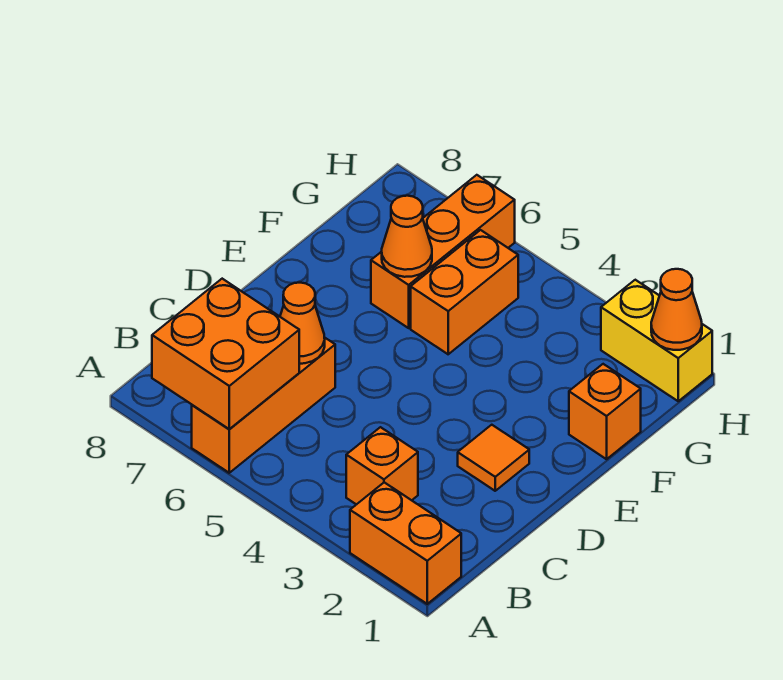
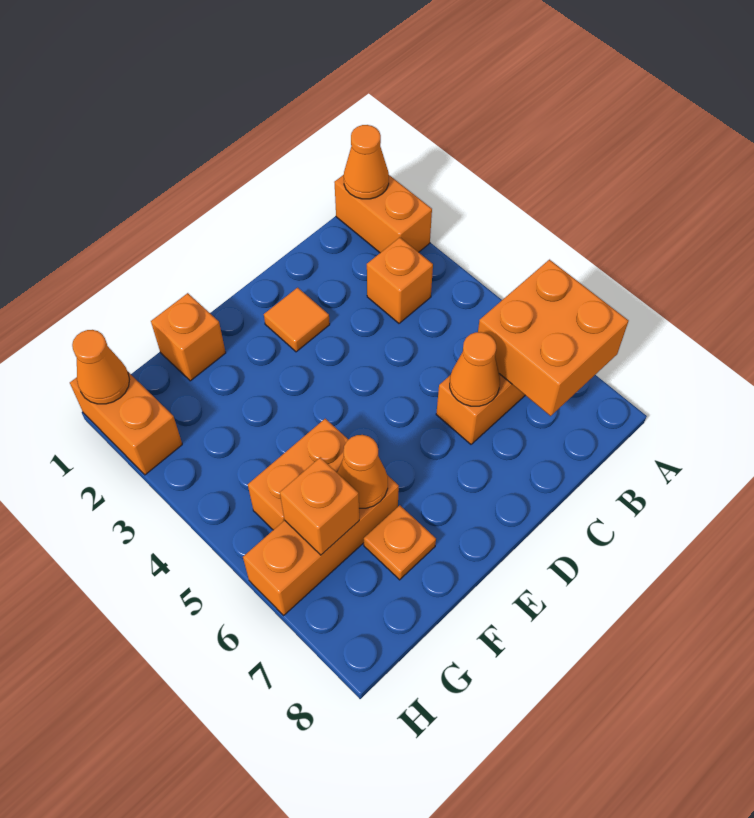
none -> orange cone A1 level 2
none -> orange plate F7 level 1
none -> orange brick G6 level 2
yellow brick H1:H2 level 1 -> orange brick H1:H2 level 1

